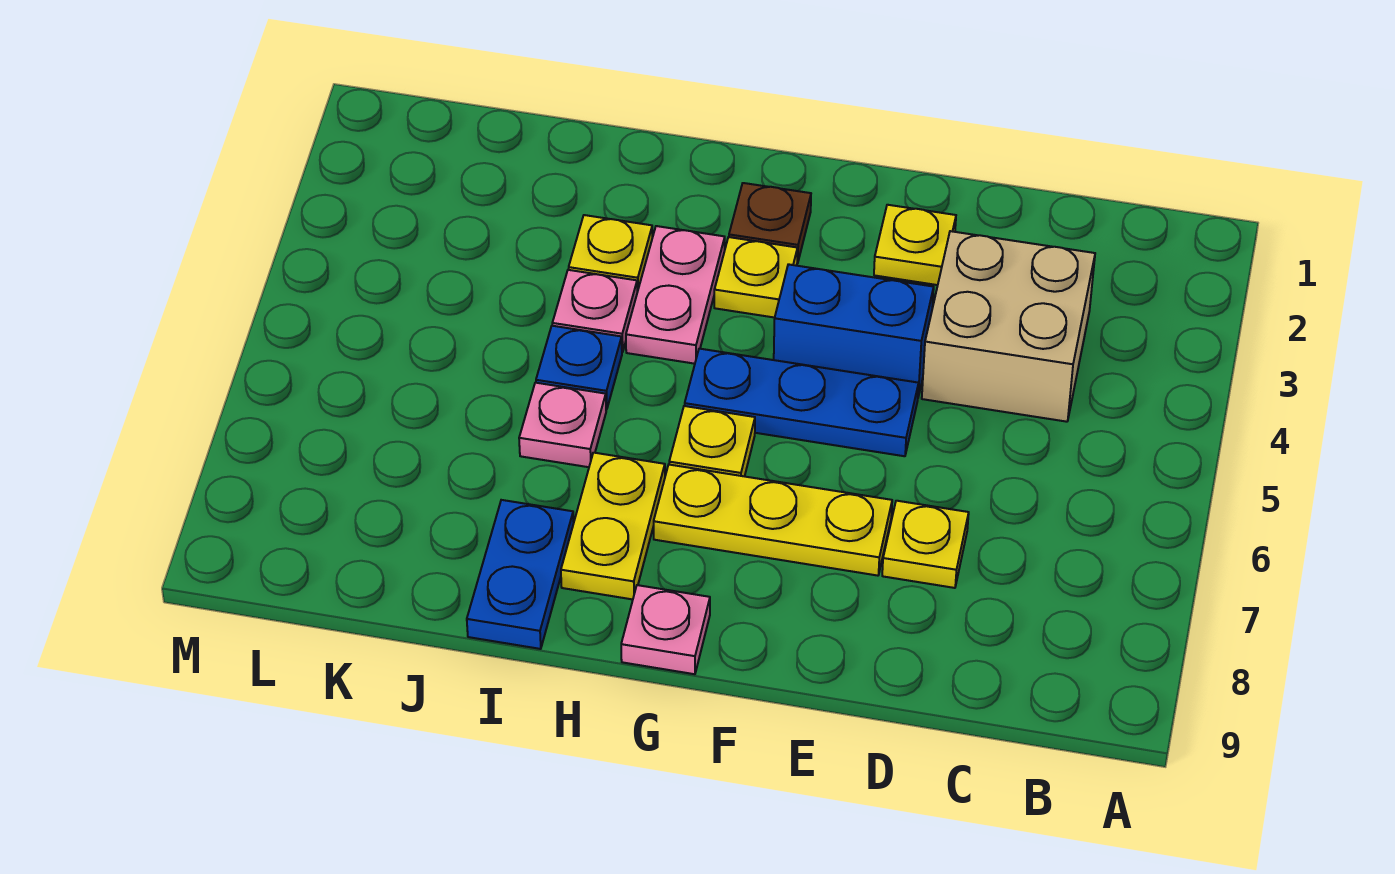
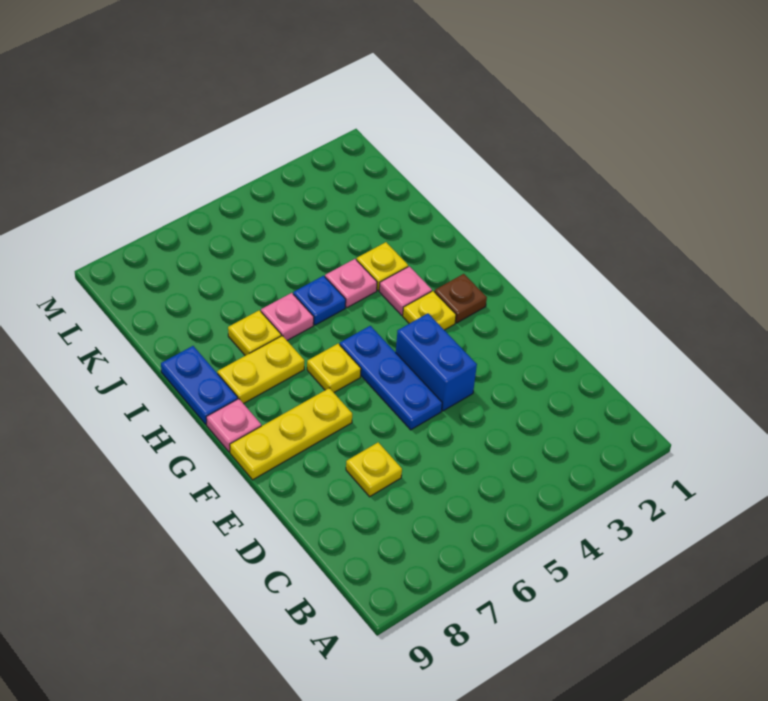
tan brick C3:D4 level 1 -> none
yellow plate E2 level 1 -> yellow plate I7 level 1
yellow plate E7:G7 level 1 -> yellow plate F7:F9 level 1
pink plate H3:H4 level 1 -> pink plate H3 level 1
blue plate I8:I9 level 1 -> blue plate H9:I9 level 1

